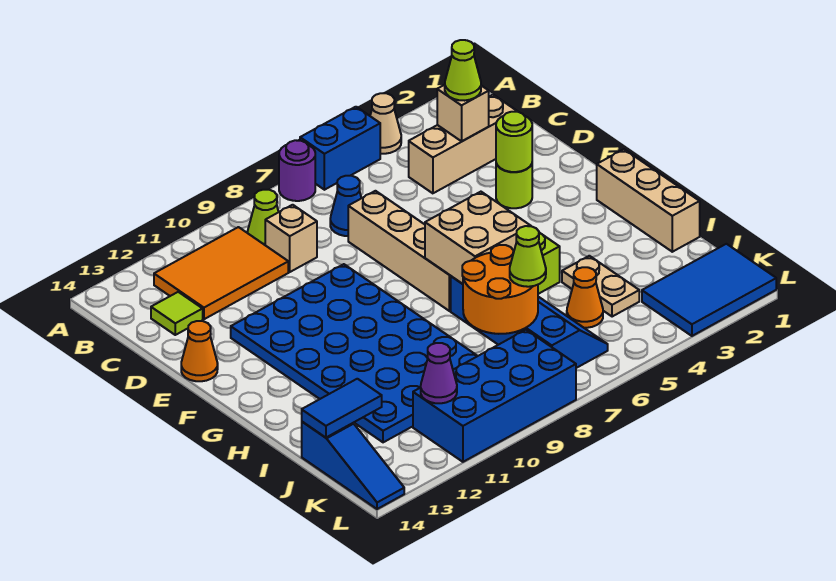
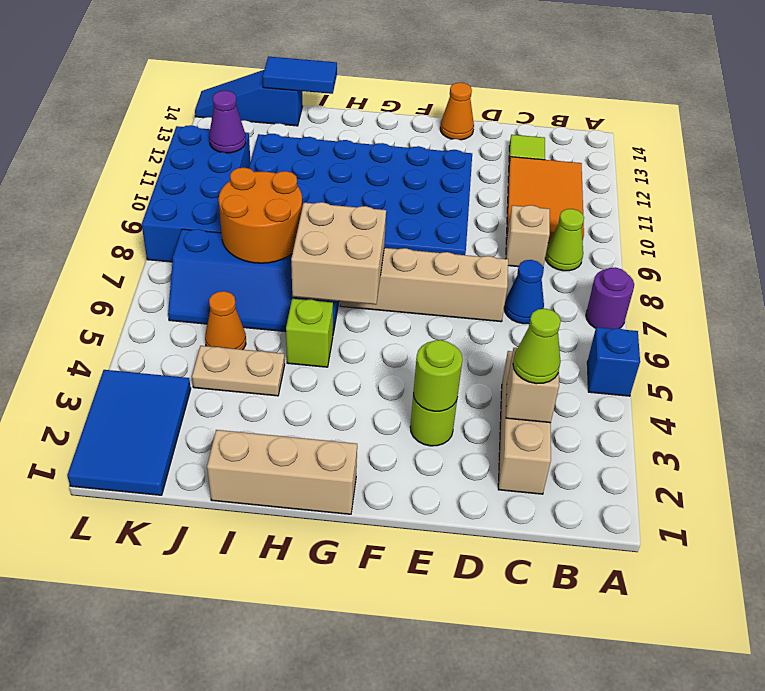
tan cone A4 level 1 -> none
blue brick A5:A6 level 1 -> blue brick A5 level 1
lime cone J7 level 3 -> none
blue tile J13:J14 level 2 -> blue tile I14:J14 level 2

